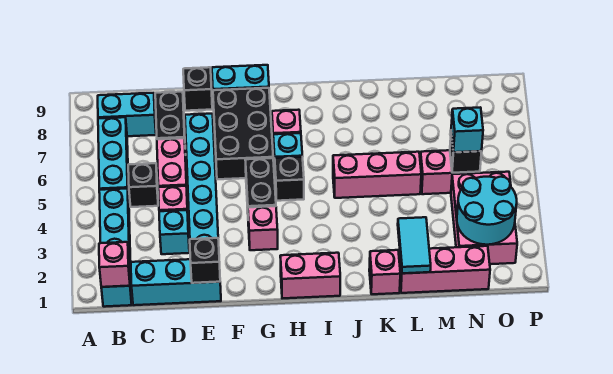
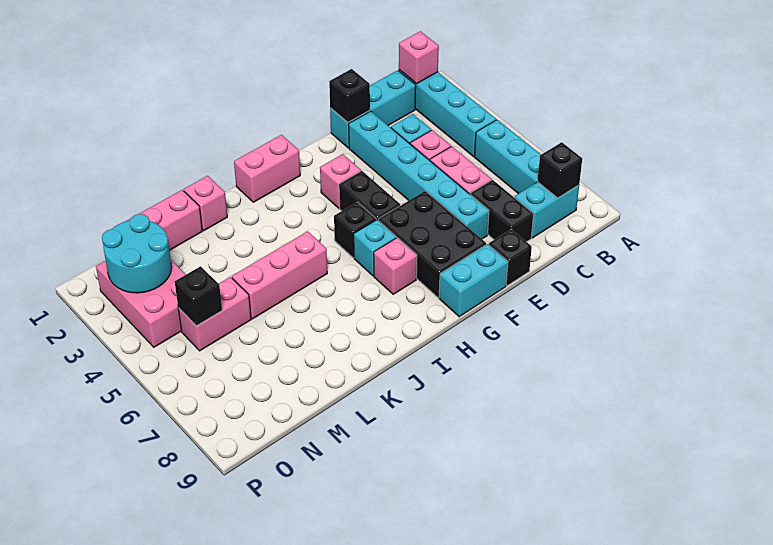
black brick C5 level 1 -> black brick B8 level 2
cyan tile L1:L2 level 2 -> none
cyan brick N5 level 3 -> none

